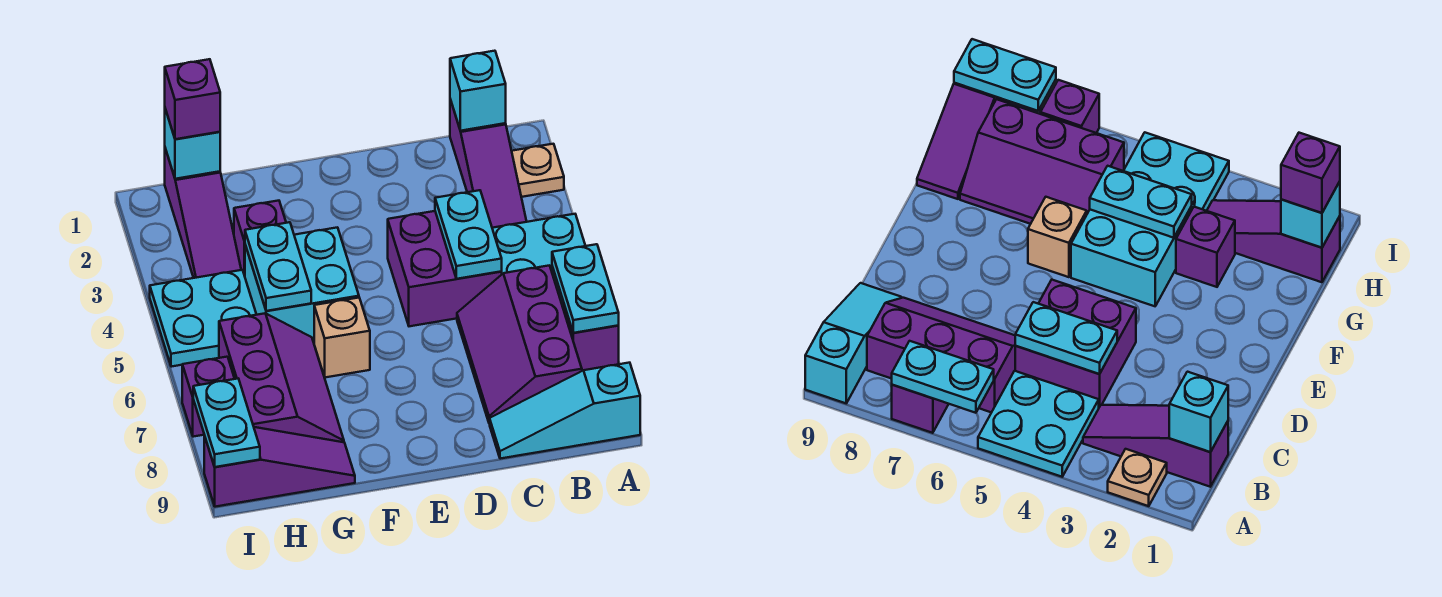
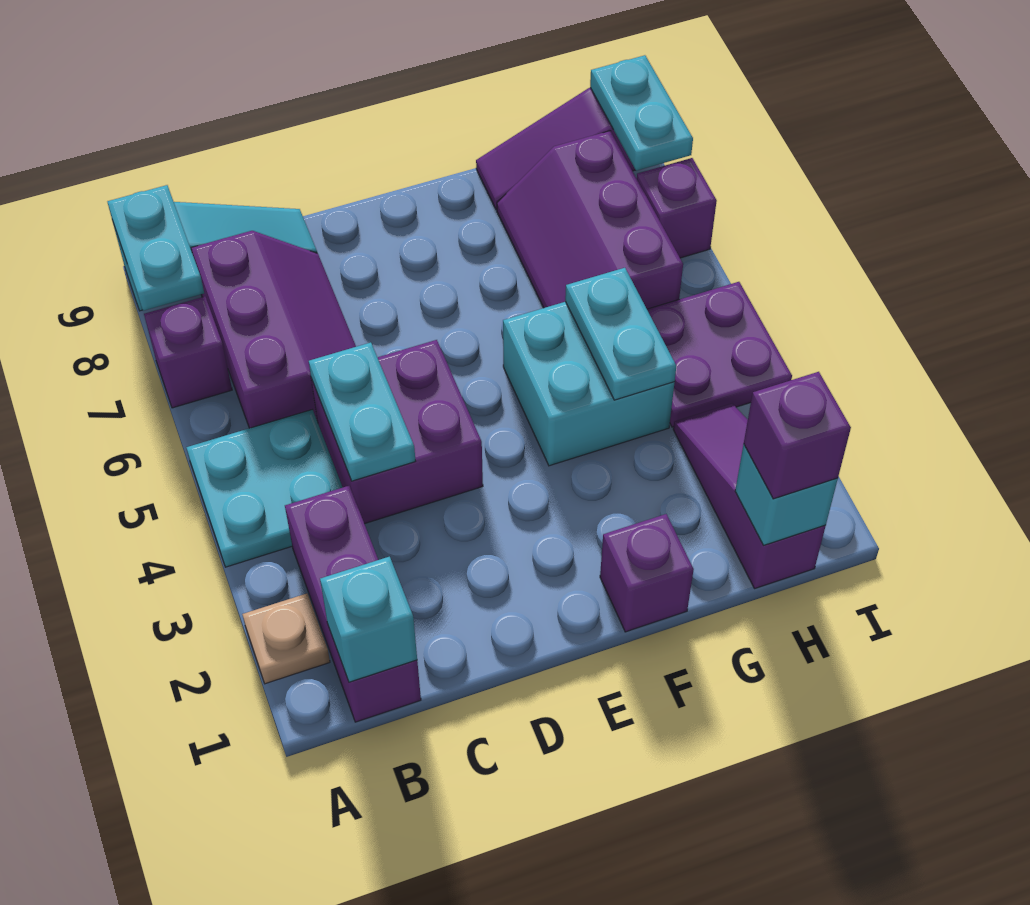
cyan plate A6:A7 level 2 -> cyan plate A8:A9 level 2
purple slope B1:B3 level 1 top 1 -> purple brick B1:B3 level 1
tan brick F6 level 1 -> none
purple brick G3 level 1 -> purple brick F1 level 1
cyan plate H4:I5 level 1 -> purple plate H4:I5 level 1

